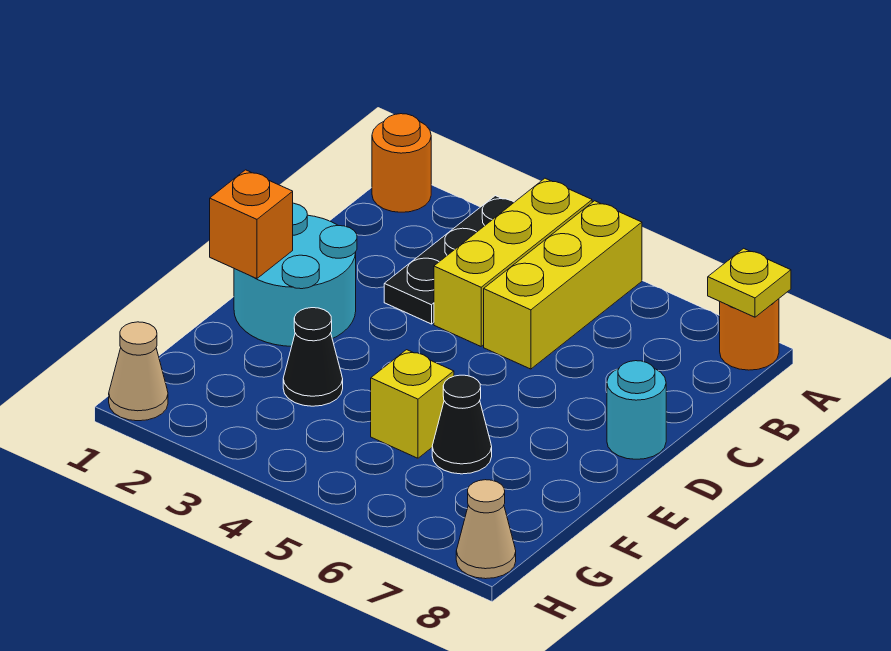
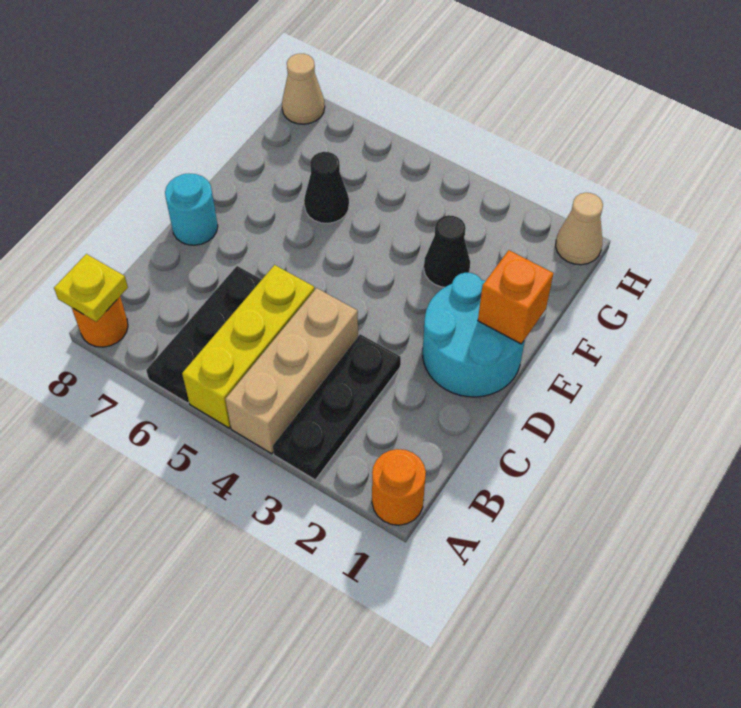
yellow brick A4:C4 level 1 -> tan brick A4:C4 level 1
none -> black plate A6:C6 level 1
yellow brick F5 level 1 -> none

